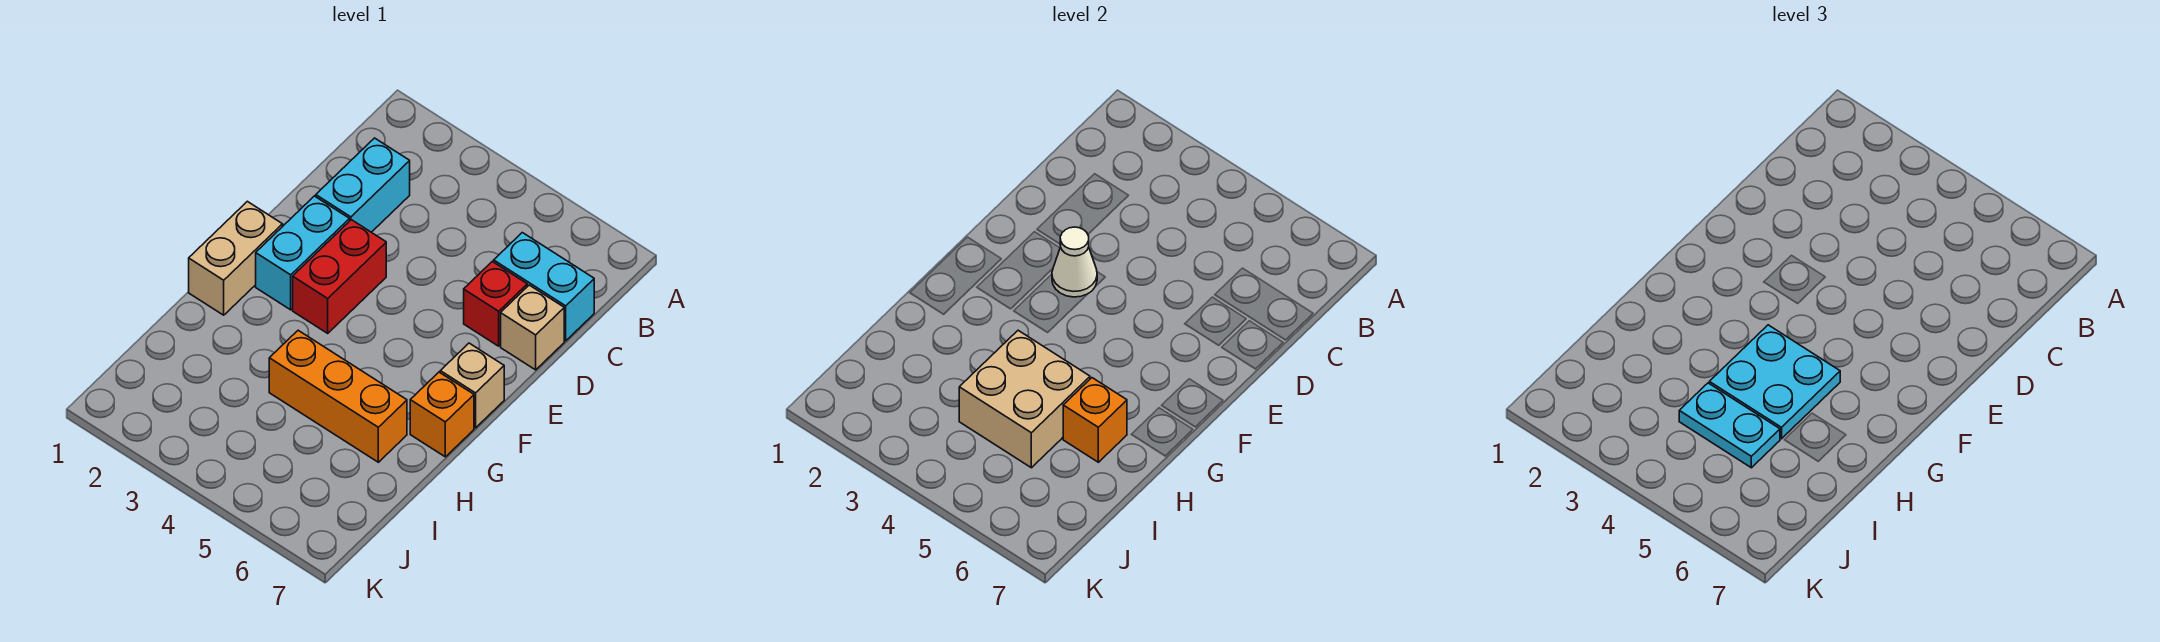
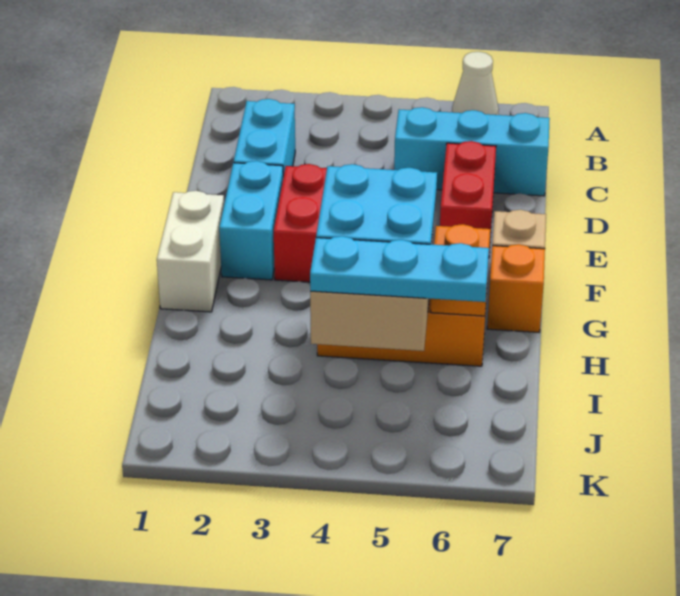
cyan brick C6:C7 level 1 -> cyan brick C5:C7 level 1
red brick D6 level 1 -> red brick D6:E6 level 1
tan brick D7 level 1 -> none
white cone E3 level 2 -> white cone A6 level 1
tan brick F1:G1 level 1 -> white brick F1:G1 level 1
cyan plate I4:I5 level 3 -> cyan plate I4:I6 level 3

